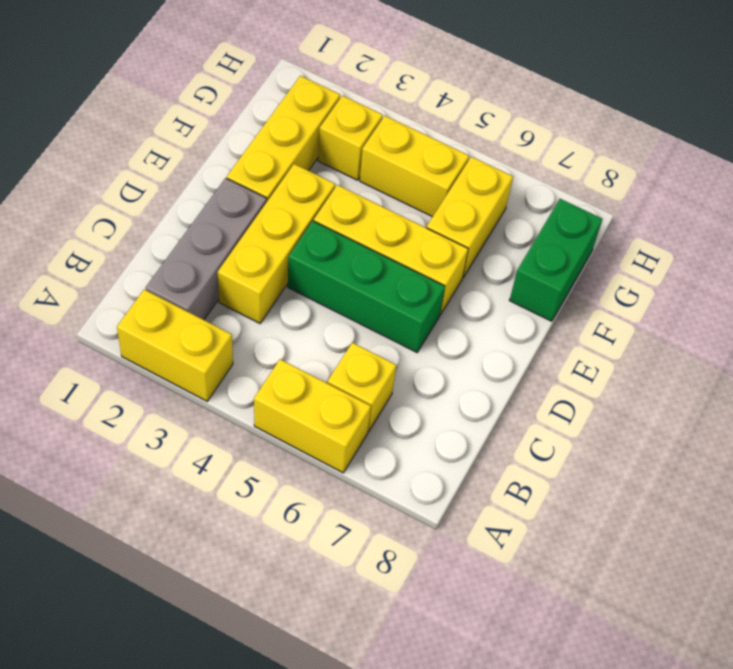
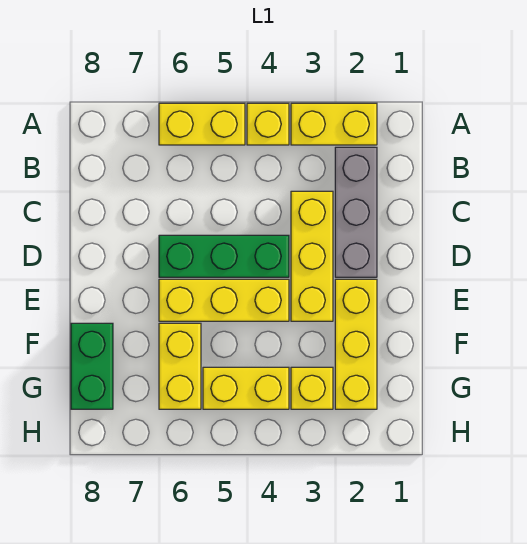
yellow brick B6 level 1 -> yellow brick A4 level 1

